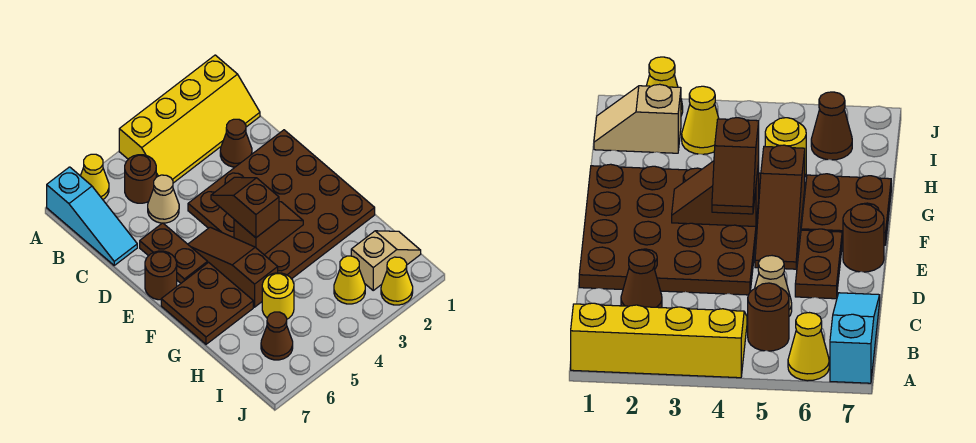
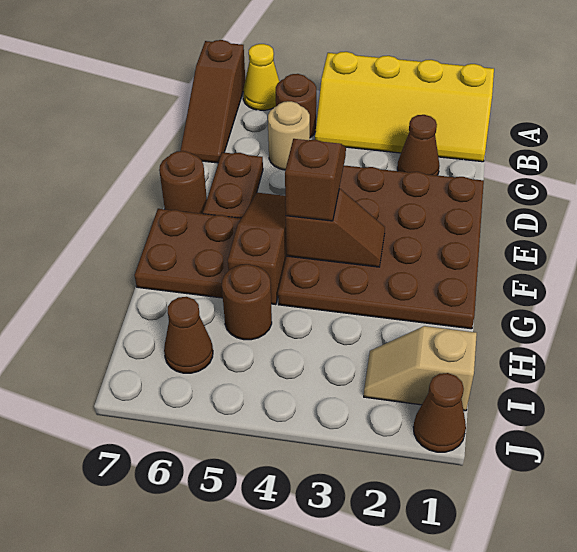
cyan slope A7:C7 level 1 top A -> brown slope A7:C7 level 1 top A
tan cone C5 level 1 -> tan round brick C5 level 1
yellow round brick H5 level 1 -> brown round brick H5 level 1
tan slope I1:I2 level 1 top 2 -> tan slope I1:I2 level 1 top 1
yellow cone I3 level 1 -> none
none -> brown cone J1 level 1
yellow cone J2 level 1 -> none

